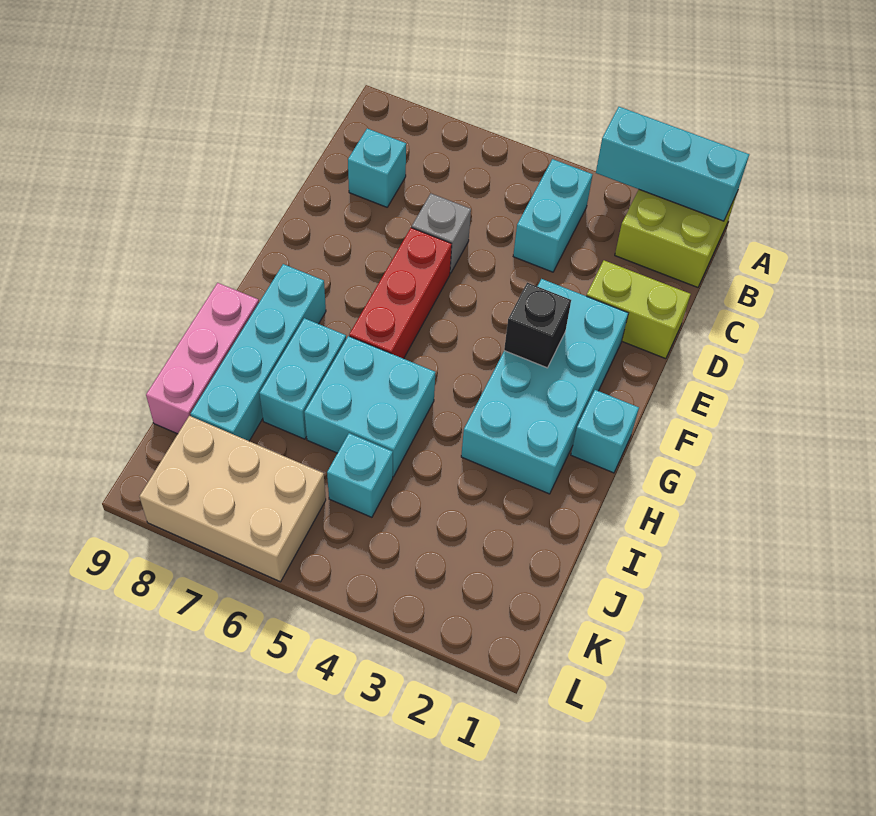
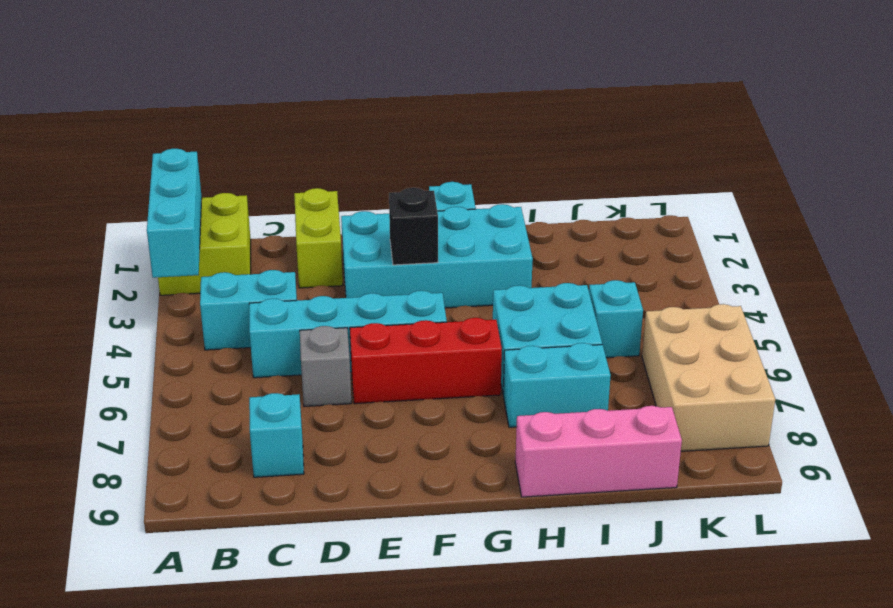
cyan brick G8:J8 level 1 -> cyan brick C5:F5 level 1

